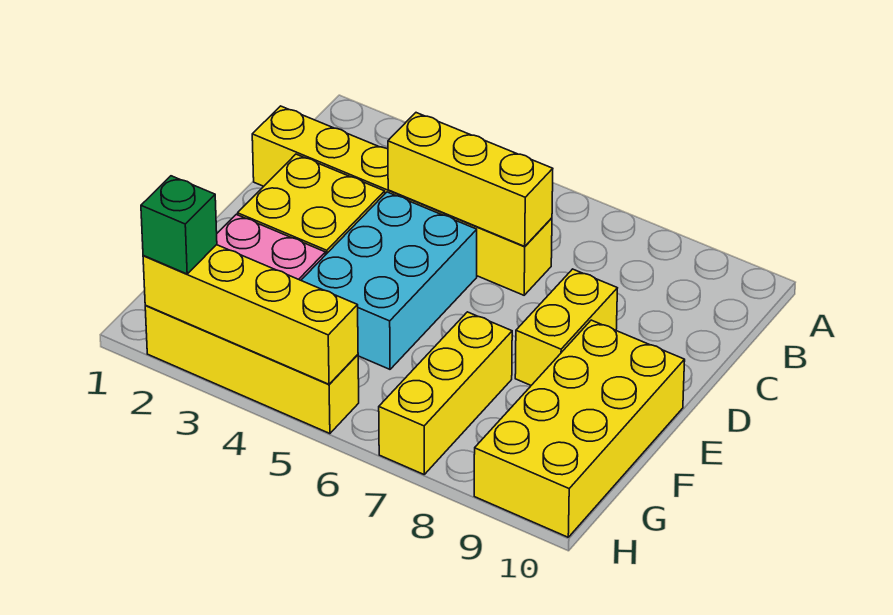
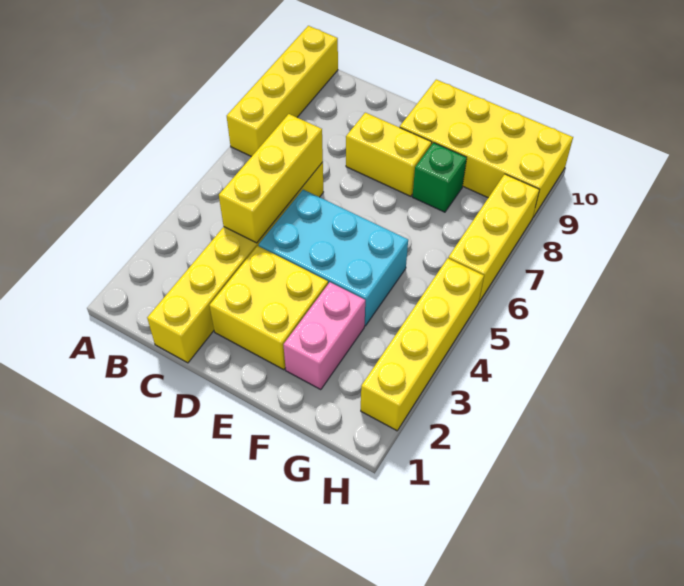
yellow brick F7:H7 level 1 -> yellow brick H6:H8 level 1
yellow brick H2:H5 level 2 -> yellow brick A7:A10 level 1
green brick H2 level 3 -> green brick F8 level 1

